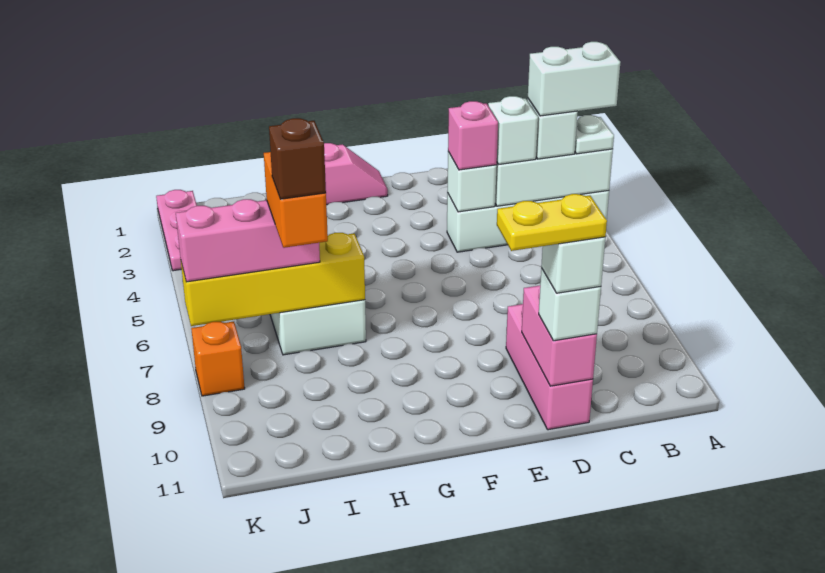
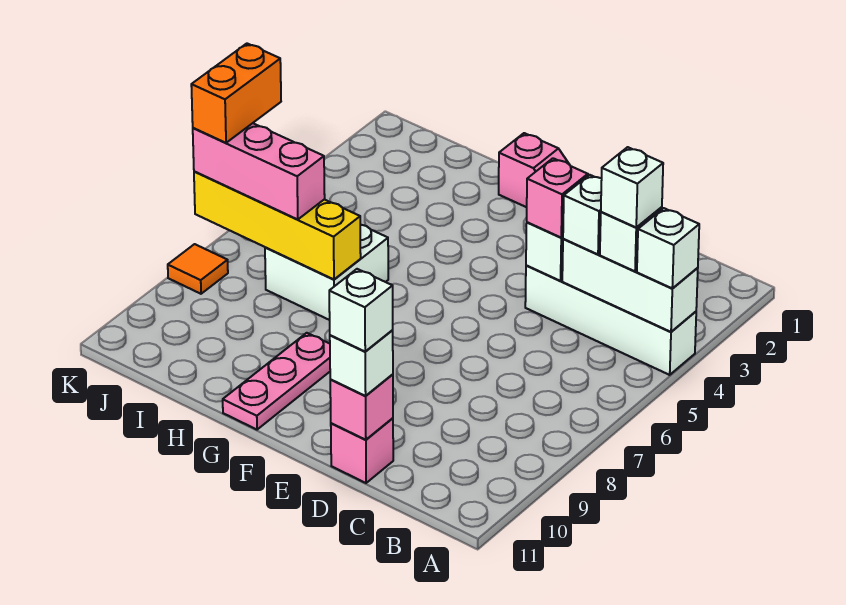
white plate A4 level 3 -> white brick A4 level 3
white brick A4:B4 level 4 -> white brick B4 level 4
pink brick D9:D11 level 1 -> pink brick D11 level 1
pink brick D10:D11 level 2 -> pink brick D11 level 2
yellow plate D11:E11 level 5 -> none
orange brick I7:I8 level 4 -> orange brick K6:K7 level 4
brown brick I8 level 5 -> none
pink plate K1:K3 level 1 -> pink plate G9:G11 level 1
orange brick K8 level 1 -> orange tile K8 level 1

